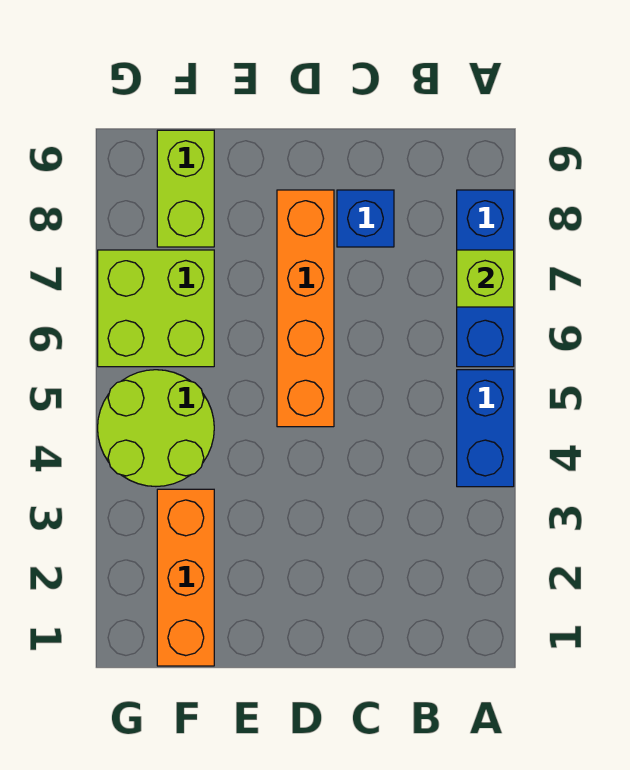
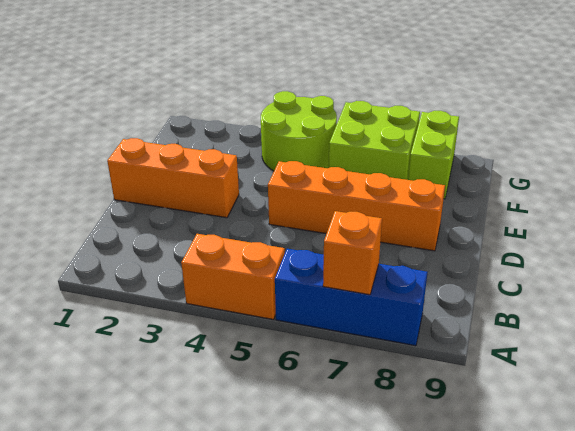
blue brick A4:A5 level 1 -> orange brick A4:A5 level 1
lime brick A7 level 2 -> orange brick A7 level 2
blue brick C8 level 1 -> none
orange brick F1:F3 level 1 -> orange brick D1:D3 level 1
lime brick F8:F9 level 1 -> lime brick F8:G8 level 1

